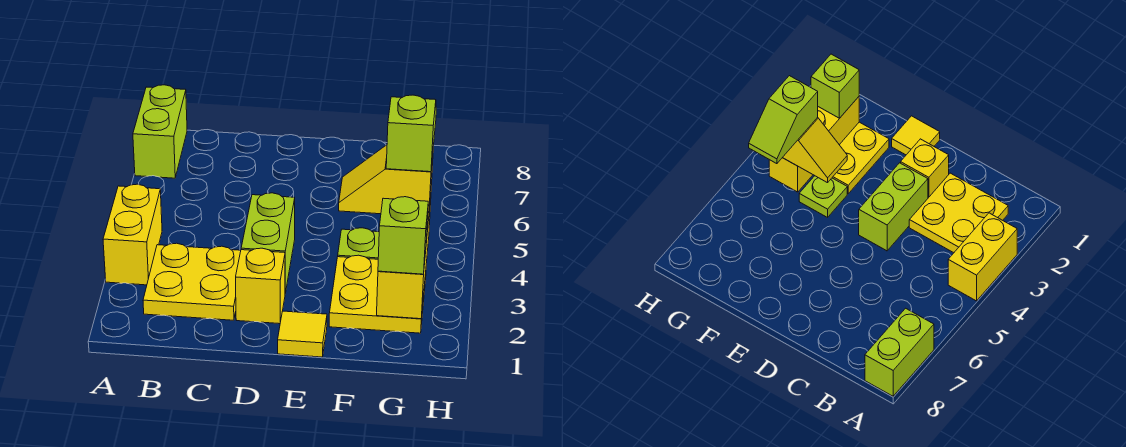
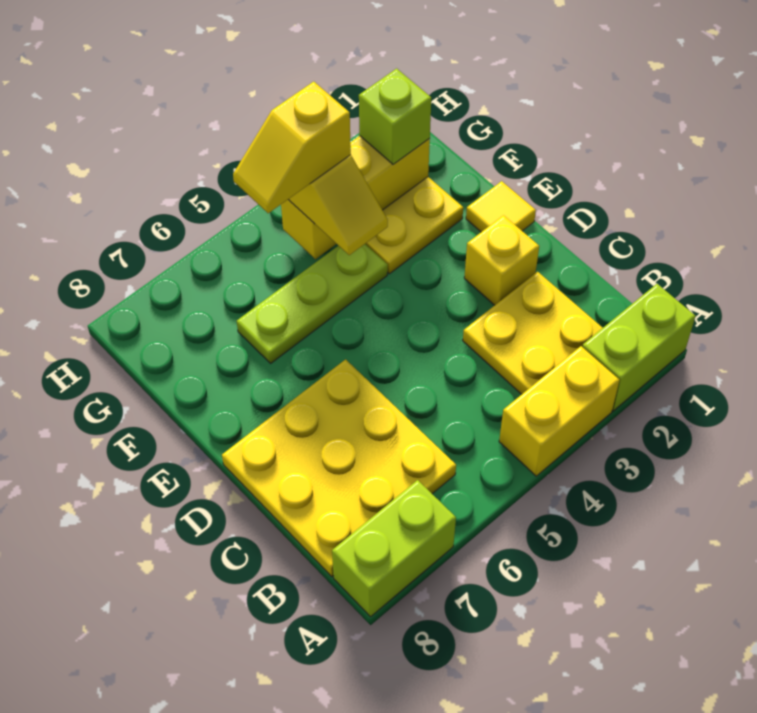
none -> yellow plate B6:D8 level 1
lime brick D3:D4 level 1 -> lime brick A1:A2 level 1
lime plate F4 level 1 -> lime plate F4:F6 level 1
lime slope G4:G5 level 4 top 4 -> yellow slope G4:G5 level 4 top 4

